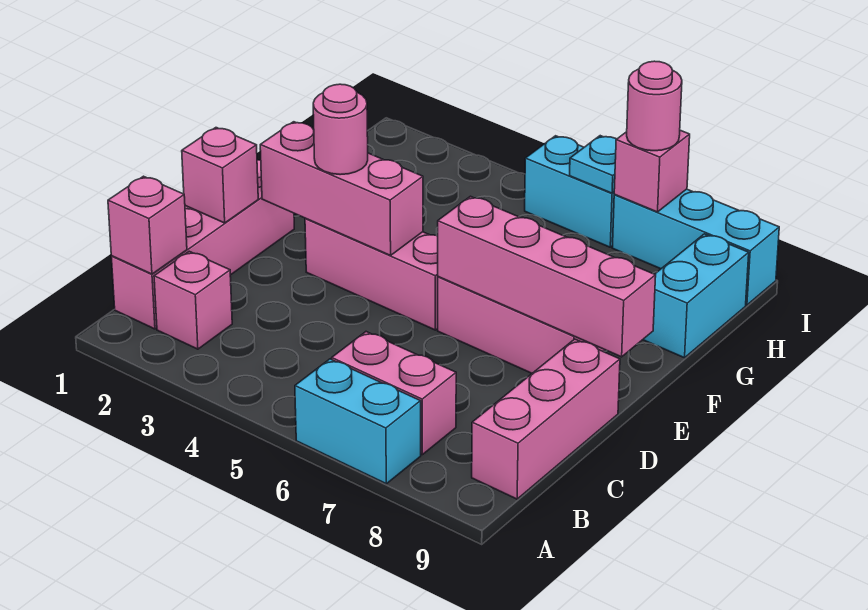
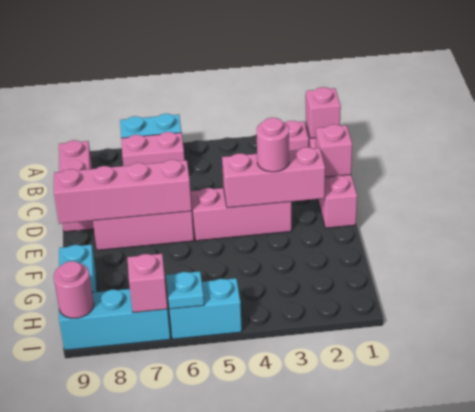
pink round brick I7 level 3 -> pink round brick I9 level 2

